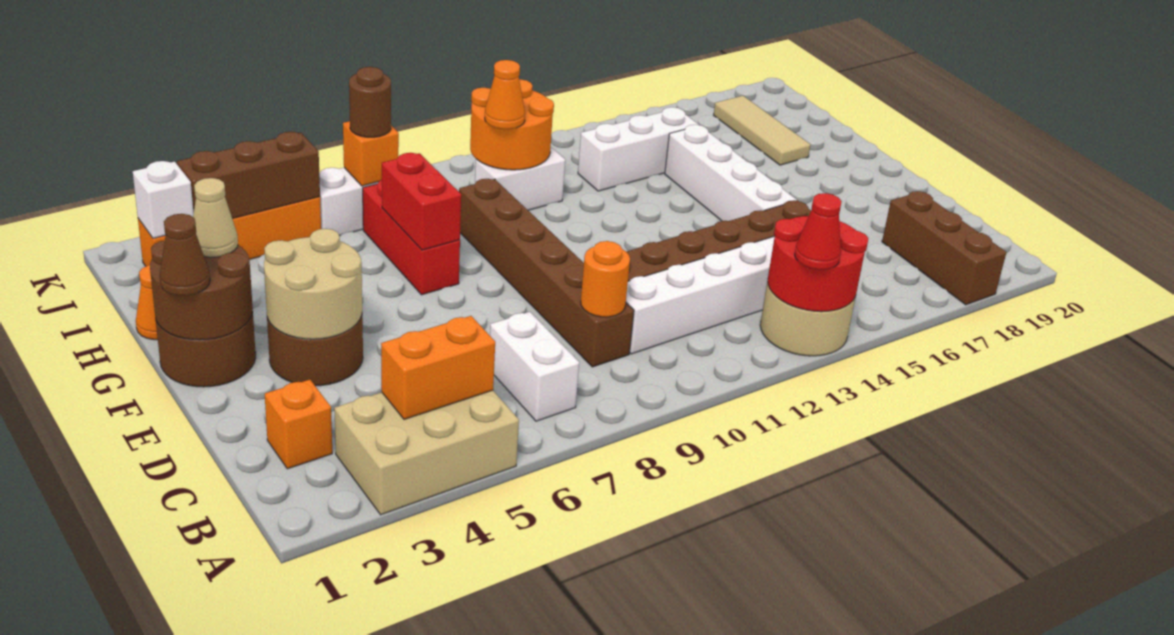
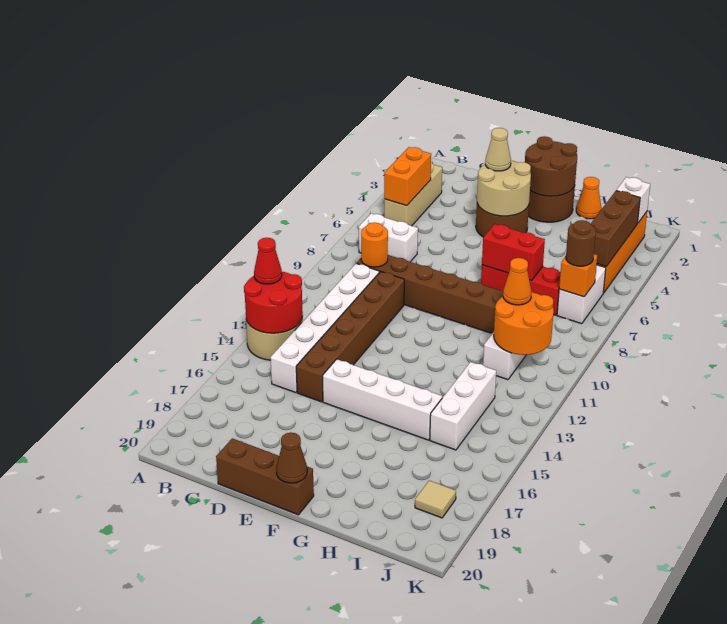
tan brick A3:B5 level 1 -> tan brick B3:B5 level 1
brown brick A18:C18 level 1 -> brown brick D20:F20 level 1
orange brick C2 level 1 -> none
brown cone F1 level 3 -> brown cone F20 level 2
tan cone G2 level 3 -> tan cone E3 level 3
tan tile H18:J18 level 1 -> tan tile J18 level 1

